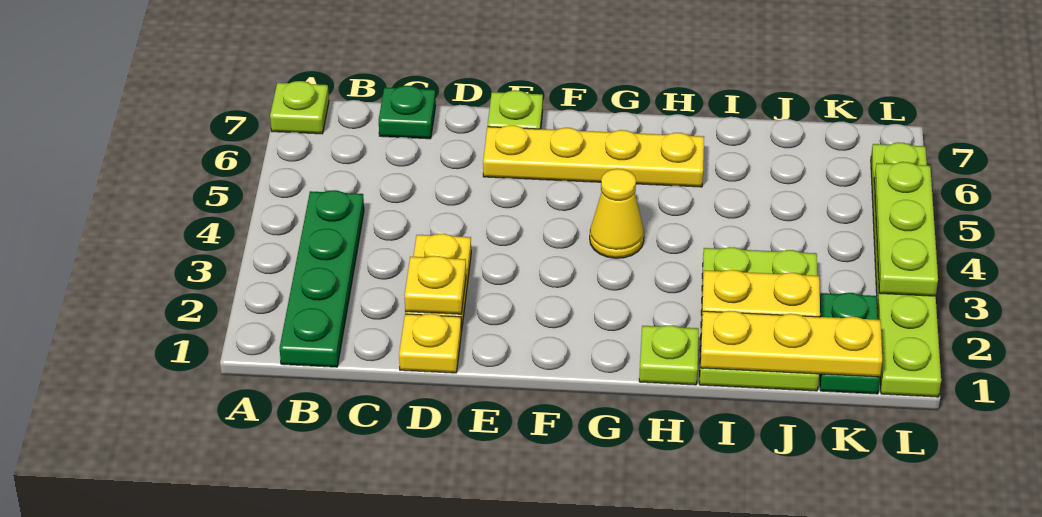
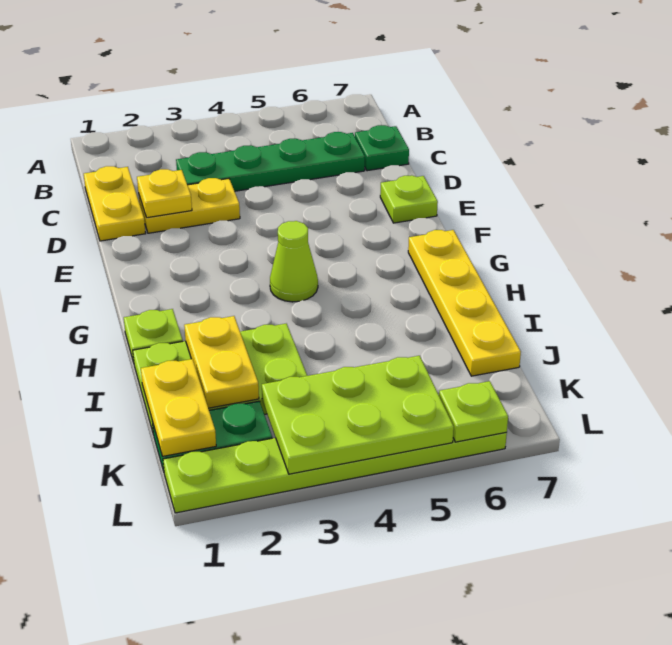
lime plate A7 level 1 -> lime plate L6 level 2
green plate B1:B4 level 1 -> green plate C3:C6 level 1
yellow plate D1 level 1 -> yellow plate C1:D1 level 1
yellow plate E6:H6 level 1 -> yellow plate G7:J7 level 1
yellow cone G4 level 1 -> lime cone G4 level 1
yellow plate I1:K1 level 2 -> yellow plate J1:K1 level 2
lime plate L3:L5 level 2 -> lime plate K3:L5 level 2

